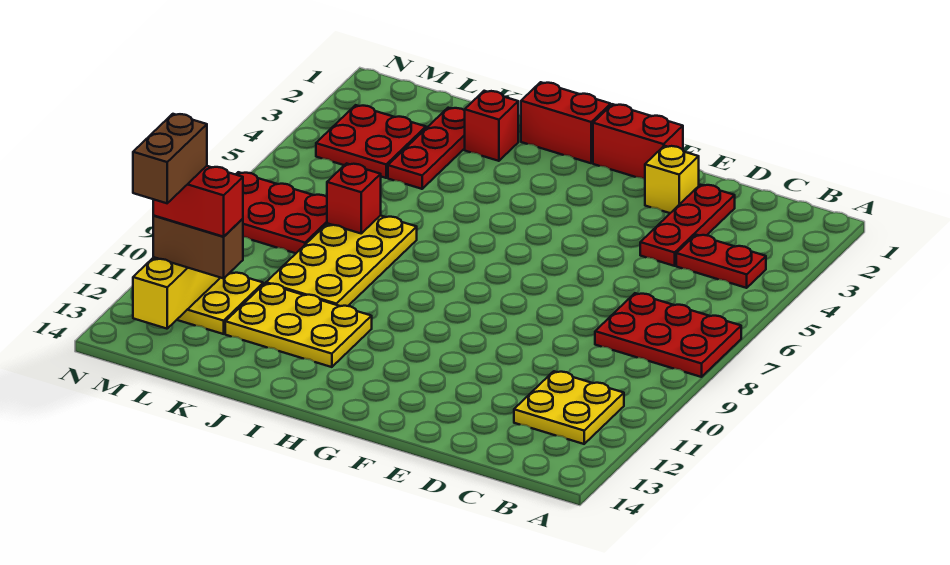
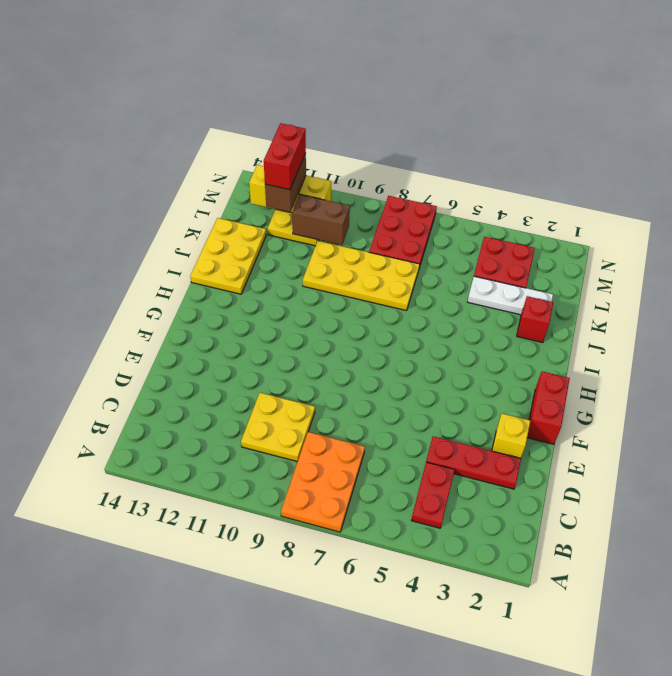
red plate A7:C8 level 1 -> orange plate A7:C8 level 1
yellow plate B11:C12 level 1 -> yellow plate C9:D10 level 1
red brick H1:I1 level 1 -> none
yellow plate I11:K12 level 1 -> yellow plate I13:K14 level 1
red plate K2:K4 level 1 -> white plate K2:K4 level 1
red brick K7 level 2 -> none
brown brick M12:M13 level 5 -> brown brick L10:L11 level 2

